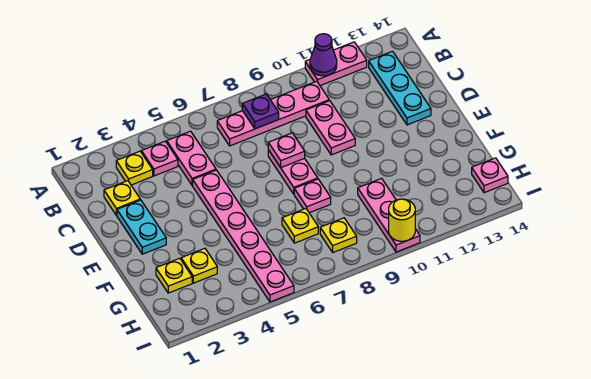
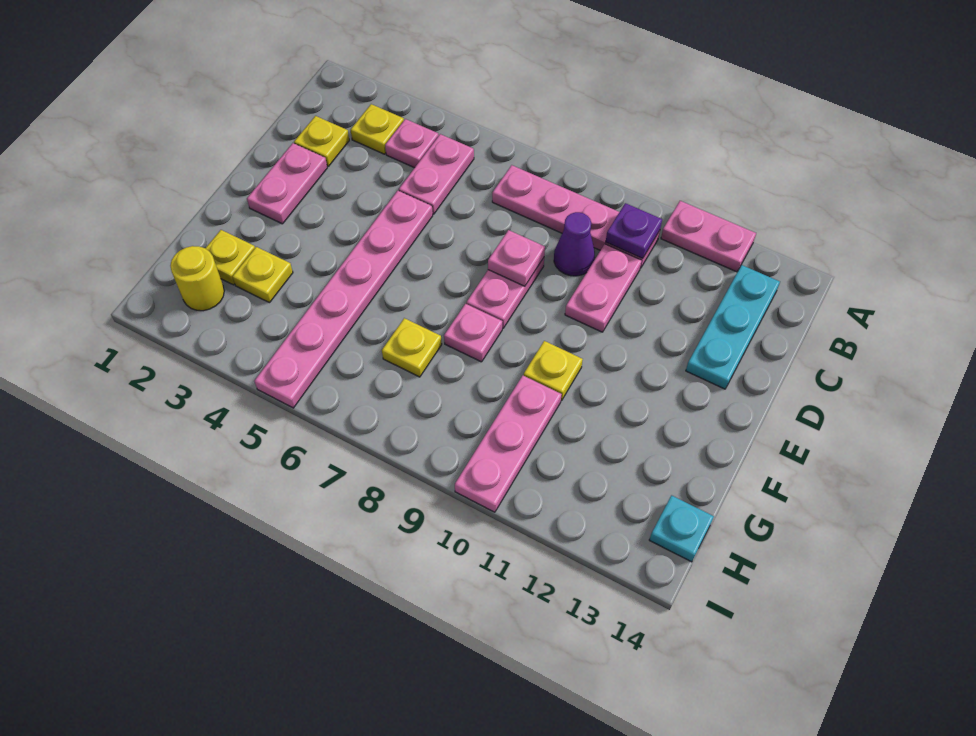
purple cone A11 level 2 -> purple cone C9 level 1
purple plate B8 level 2 -> purple plate B10 level 2
cyan plate D2:E2 level 1 -> pink plate D2:E2 level 1
yellow plate H8 level 1 -> yellow plate F10 level 1
pink plate H14 level 1 -> cyan plate H14 level 1
yellow round brick I10 level 2 -> yellow round brick H2 level 1

